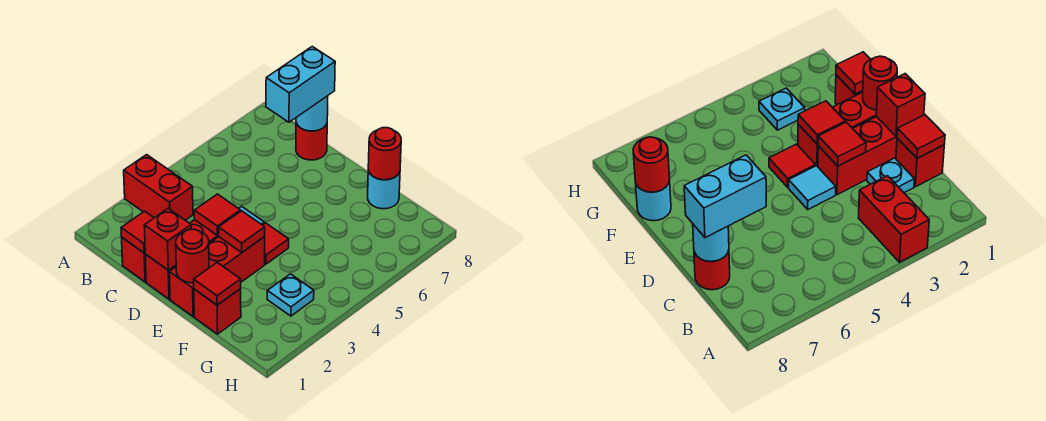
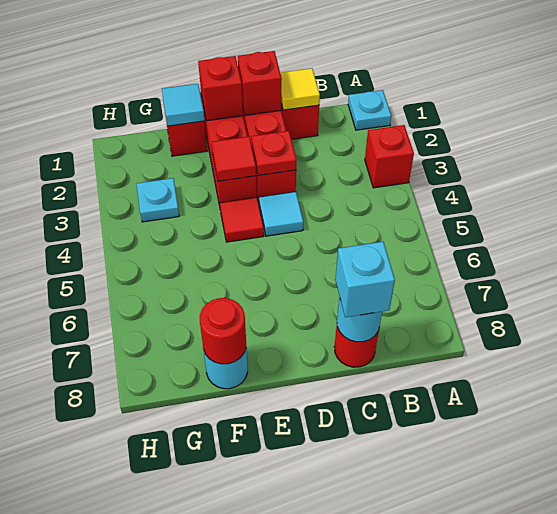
red brick A3:B3 level 1 -> red brick A3 level 1
red tile C1 level 2 -> yellow tile C1 level 2
cyan plate C2 level 1 -> cyan plate A1 level 1
cyan brick C7:C8 level 3 -> cyan brick C8 level 3
red tile D3 level 2 -> red plate D3 level 2
red round brick E1 level 2 -> red brick E1 level 2
red tile F1 level 2 -> cyan tile F1 level 2

